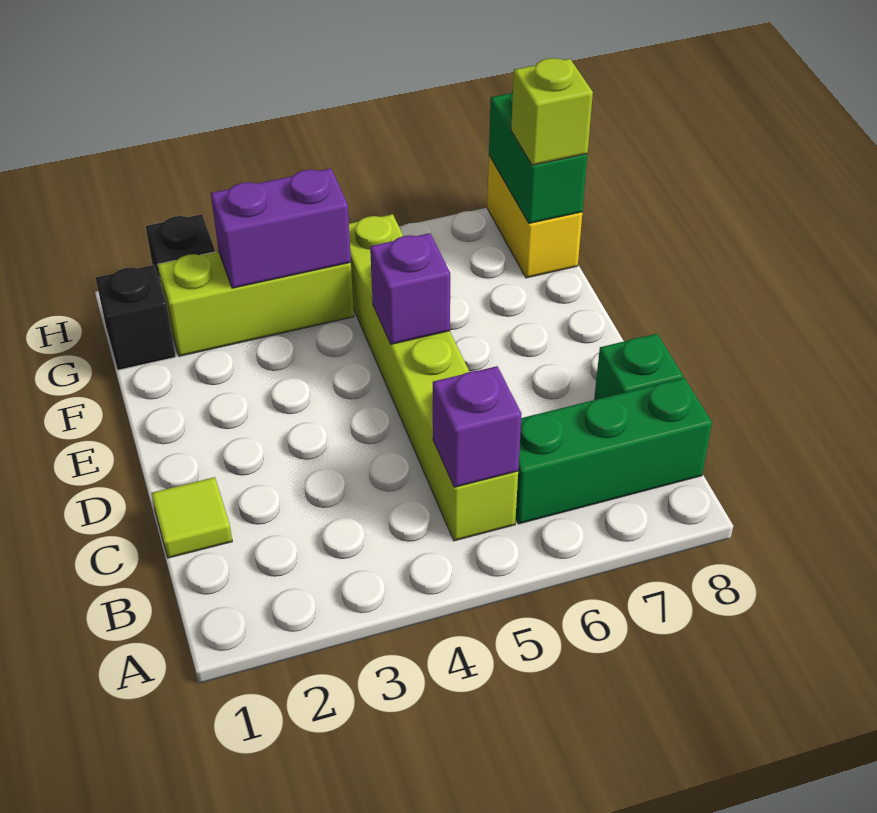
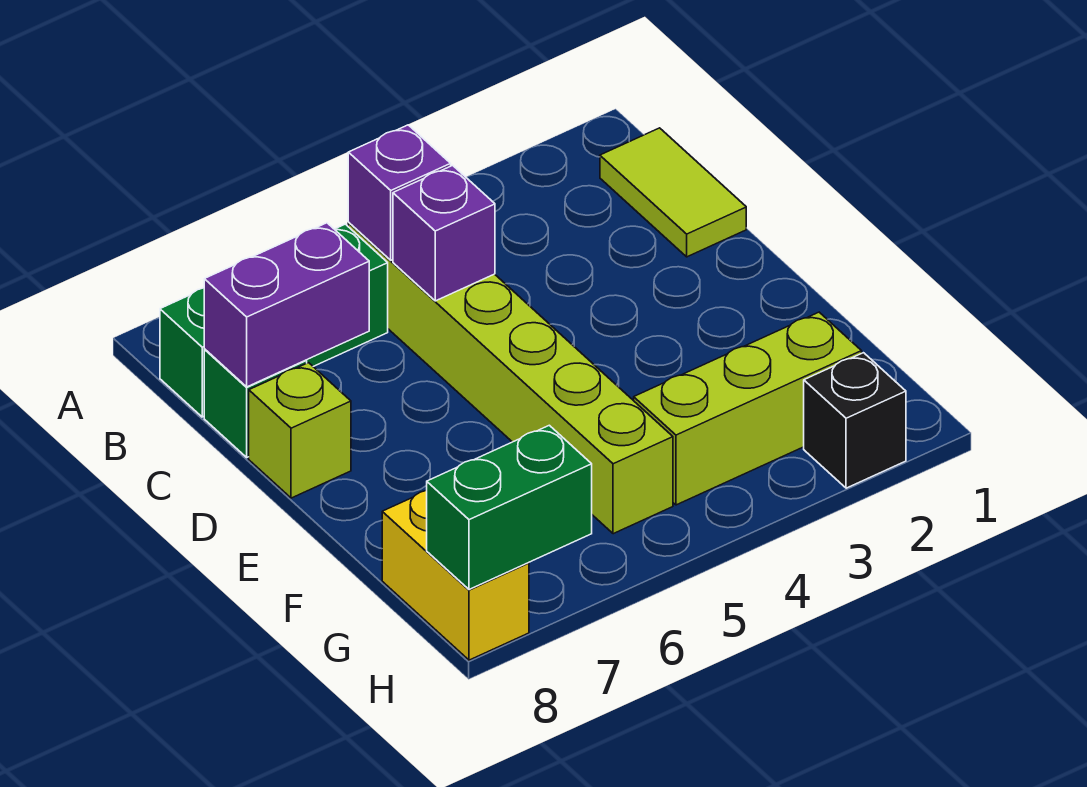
lime tile C1 level 1 -> lime tile B1:C1 level 1
purple brick E5 level 2 -> purple brick C5 level 2
black brick G1 level 1 -> none
purple brick G3:G4 level 2 -> purple brick C7:C8 level 2
green brick G8:H8 level 2 -> green brick H7:H8 level 2
lime brick G8 level 3 -> lime brick D8 level 1

